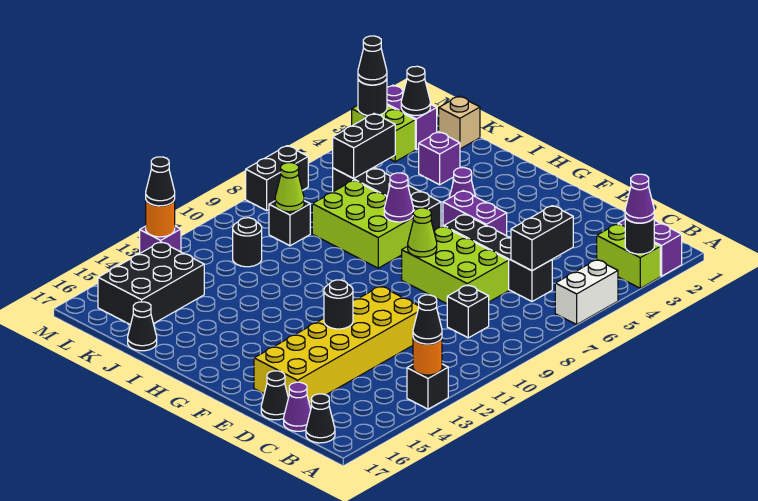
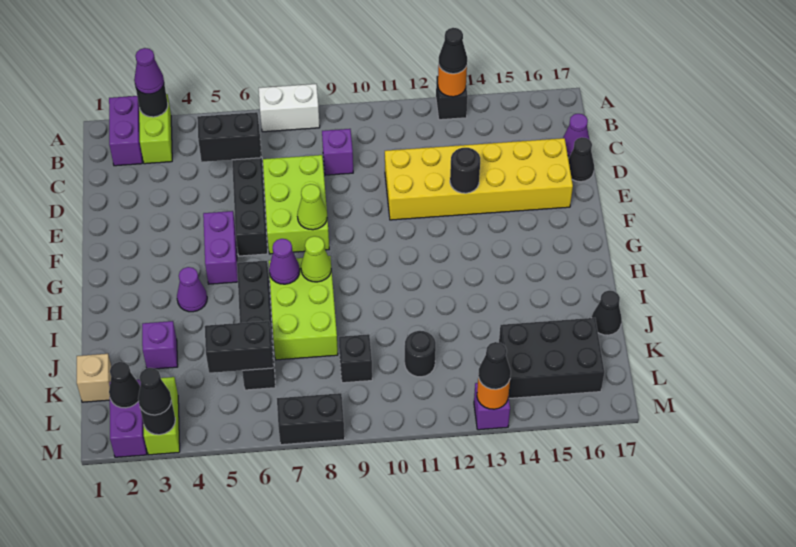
white brick A5:A6 level 1 -> white brick A7:A8 level 1
black cone B17 level 1 -> none
black brick C9 level 1 -> purple brick C9 level 1
lime cone K9 level 2 -> lime cone H8 level 2

